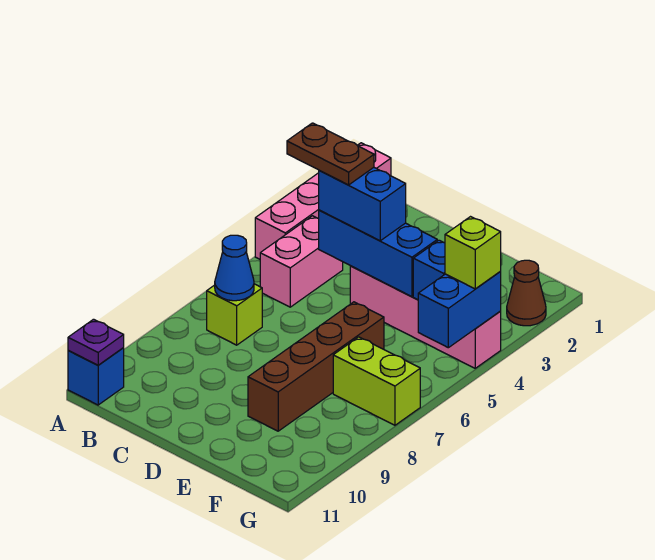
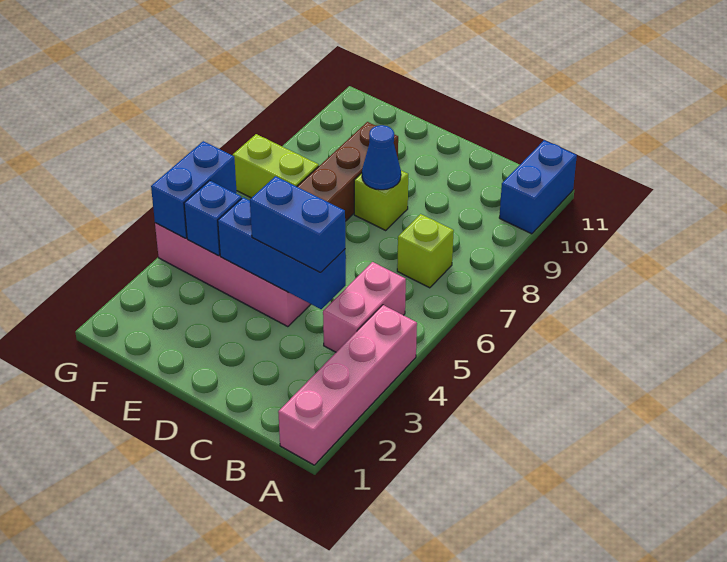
blue brick A11 level 1 -> blue brick A10:A11 level 1
purple plate A11 level 2 -> none
brown plate B4:C4 level 4 -> none
blue cone B7 level 2 -> blue cone D8 level 2
brown cone G2 level 1 -> none
lime brick G4 level 3 -> lime brick D8 level 1

